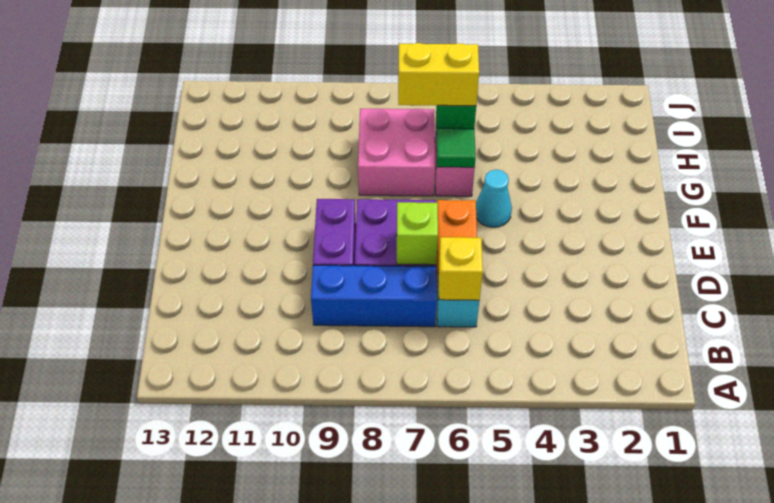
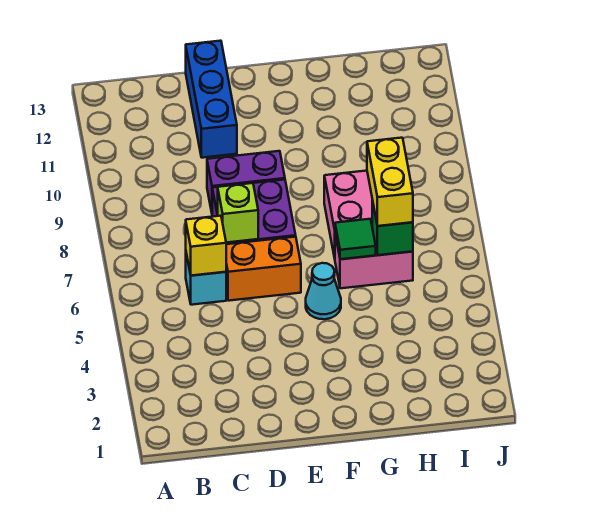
blue brick C7:C9 level 1 -> blue brick D11:D13 level 1

